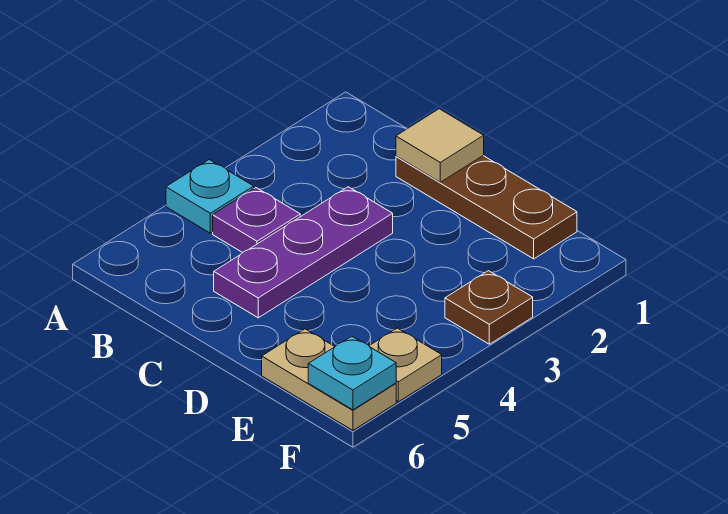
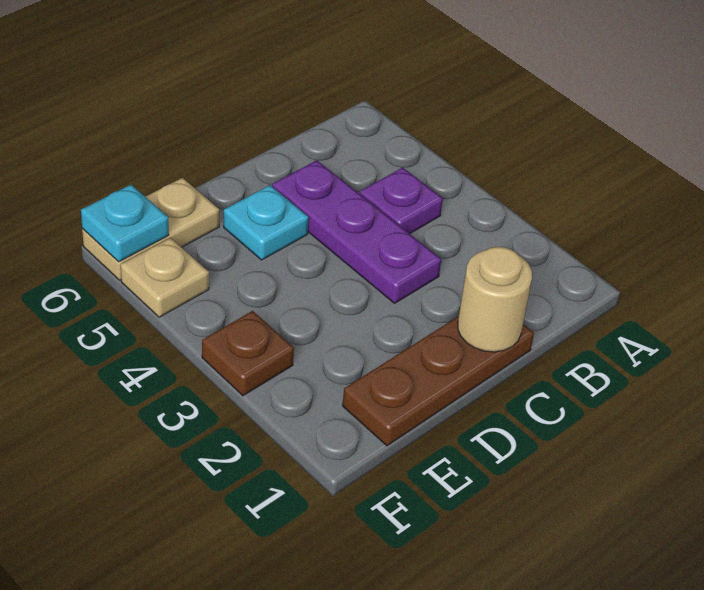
cyan plate A4 level 1 -> cyan plate D5 level 1
tan tile C1 level 2 -> tan round brick C1 level 2

